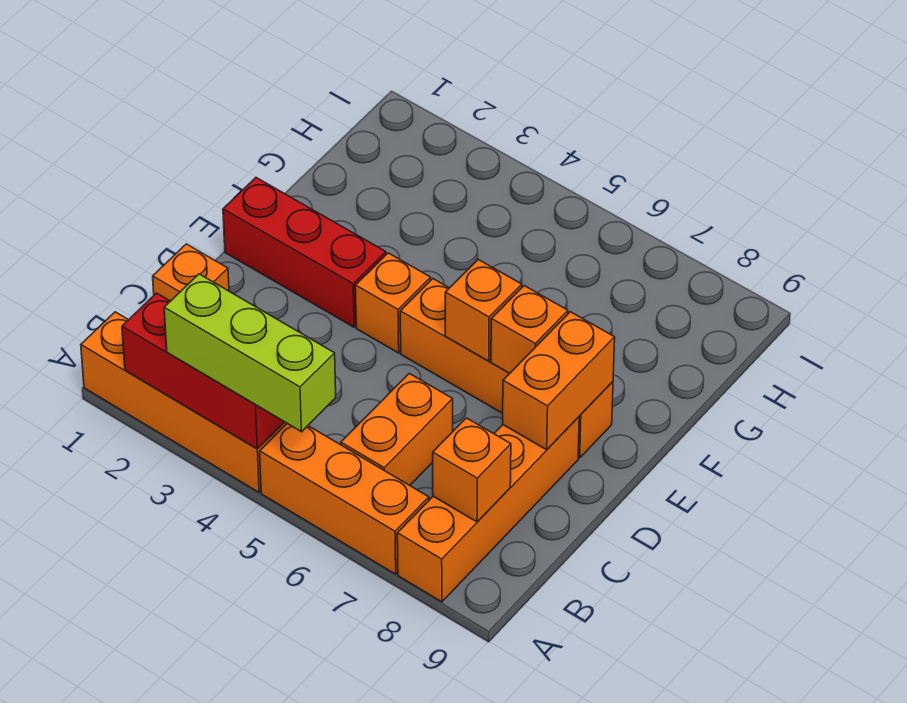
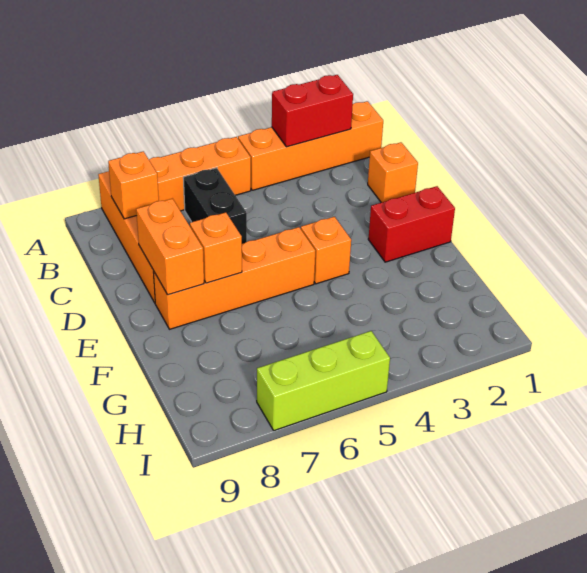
red brick A2:A4 level 2 -> red brick A2:A3 level 2
lime brick A3:A5 level 3 -> lime brick I5:I7 level 1
orange brick B6:C6 level 1 -> black brick B6:C6 level 1
red brick E1:E3 level 1 -> red brick E1:E2 level 1
orange brick E6 level 2 -> none

